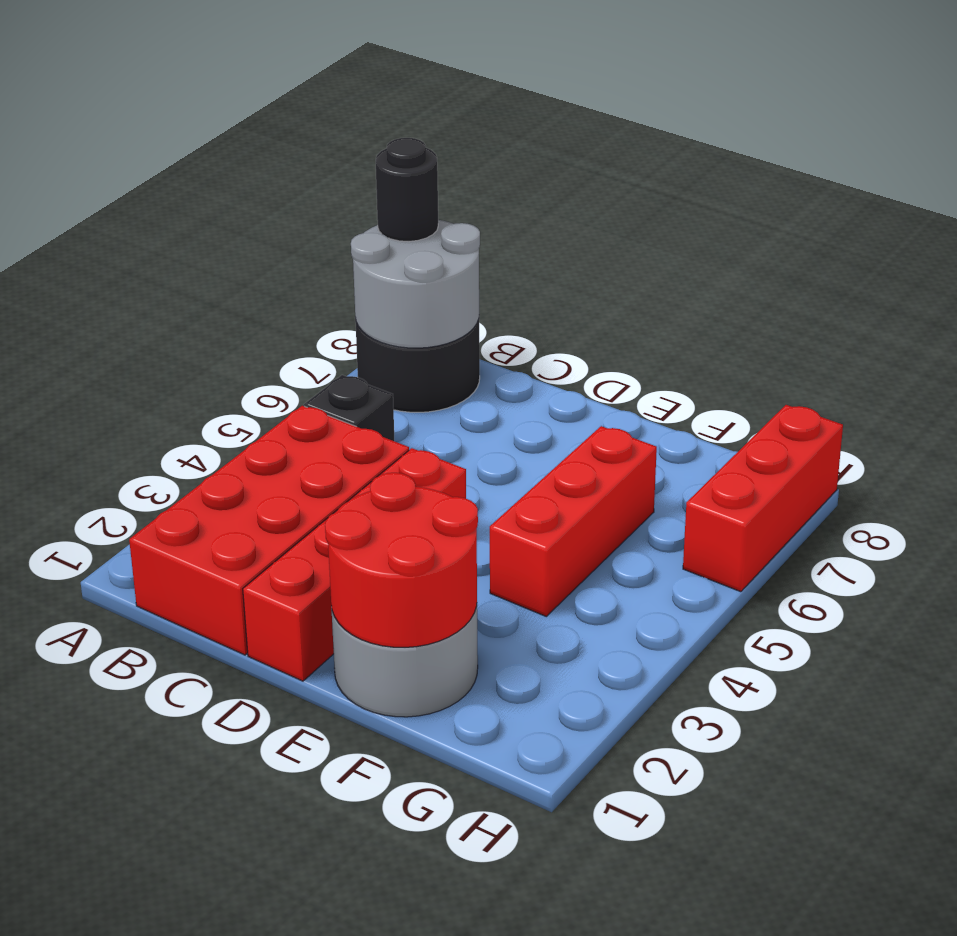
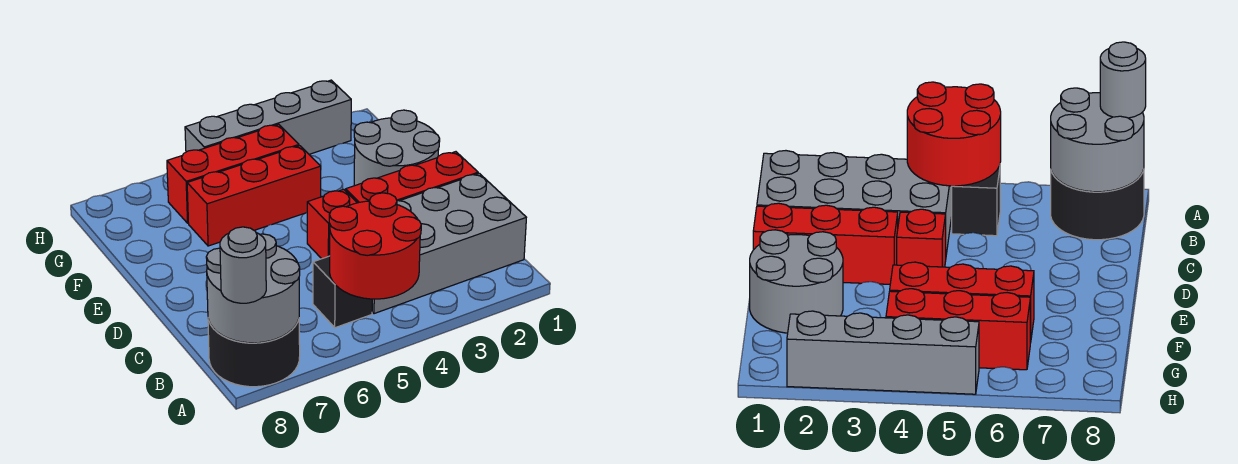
black round brick A8 level 3 -> grey round brick A8 level 3
red brick B1:C4 level 1 -> grey brick B1:C4 level 1
red round brick E1:F2 level 2 -> red round brick A4:B5 level 2
none -> grey brick H2:H5 level 1
red brick H6:H8 level 1 -> red brick G4:G6 level 1

